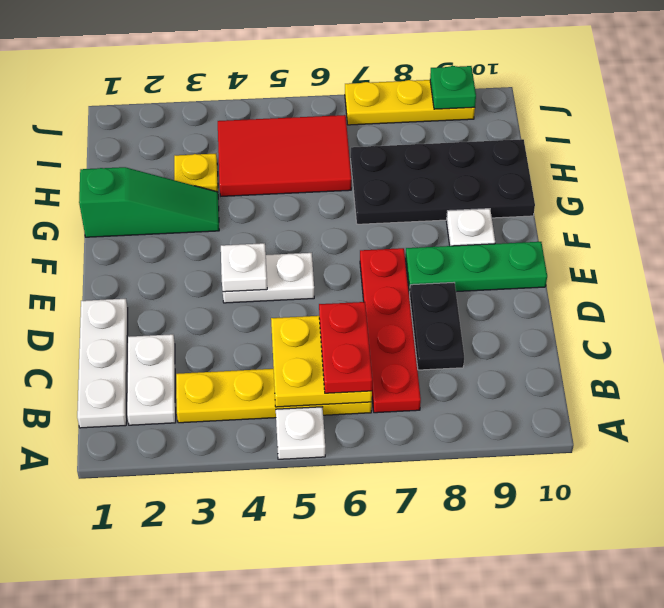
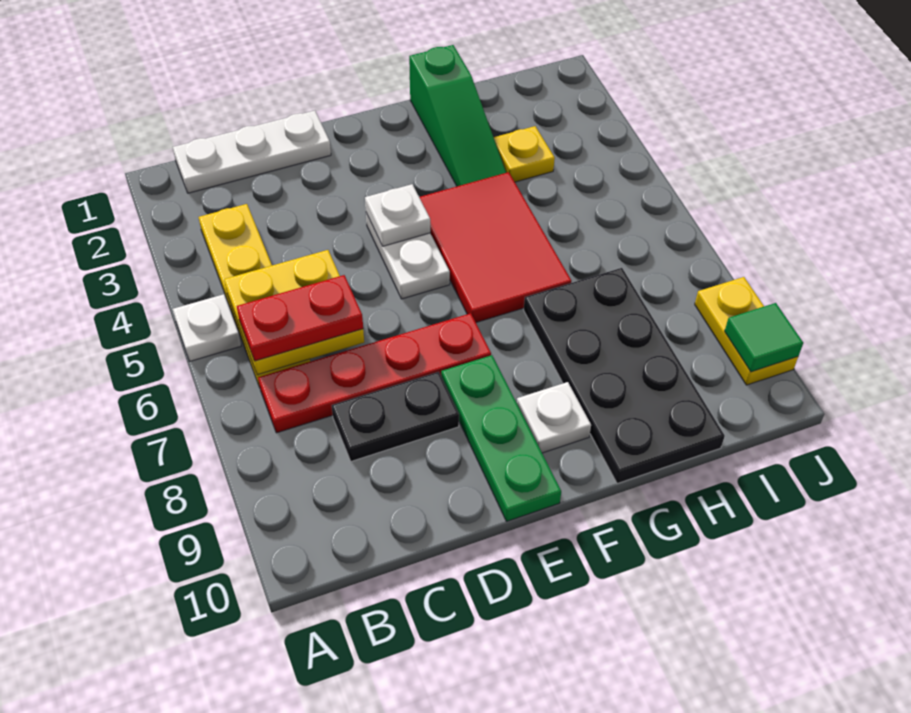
white plate B2:C2 level 1 -> none
red tile H4:I6 level 1 -> red tile F4:G6 level 1
yellow plate J7:J9 level 1 -> yellow plate J8:J9 level 1
green plate J9 level 2 -> green tile J9 level 2

